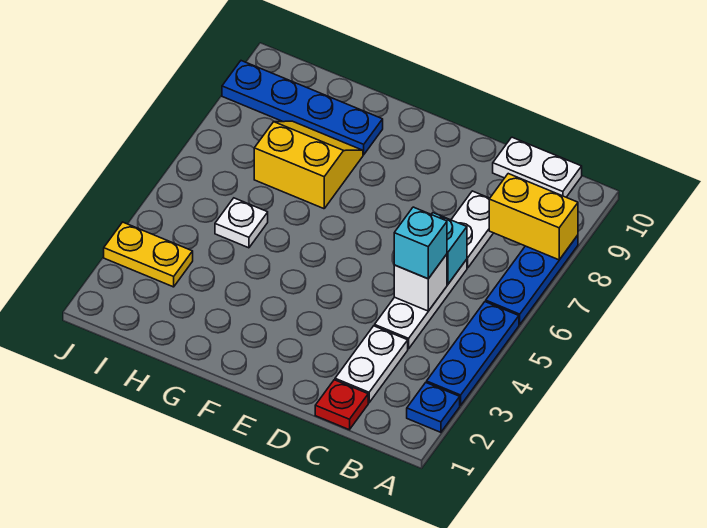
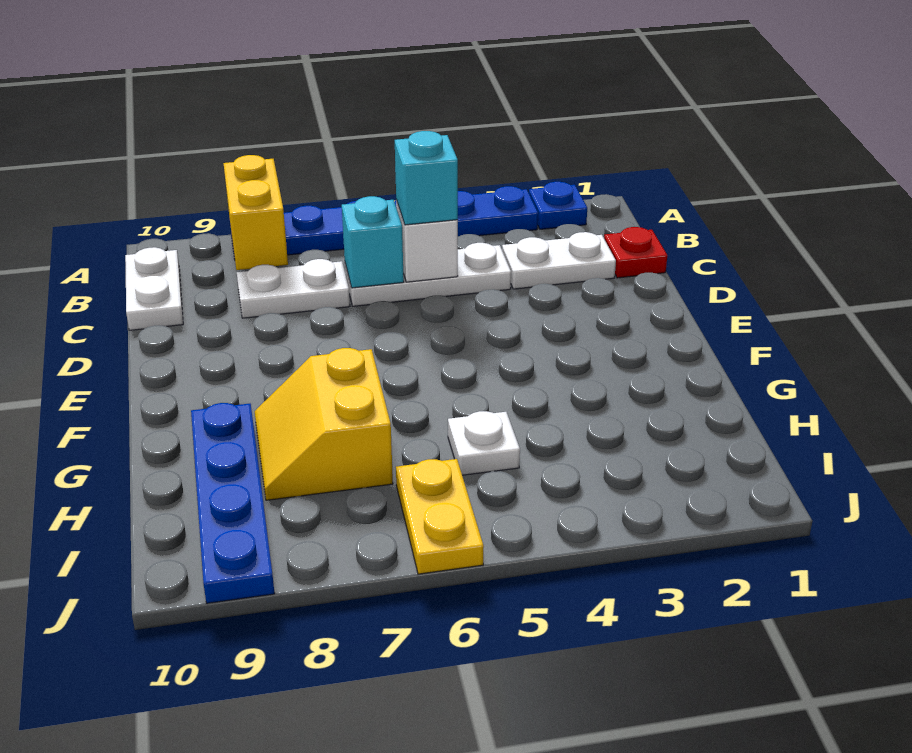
yellow plate I3:J3 level 1 -> yellow plate I6:J6 level 1

